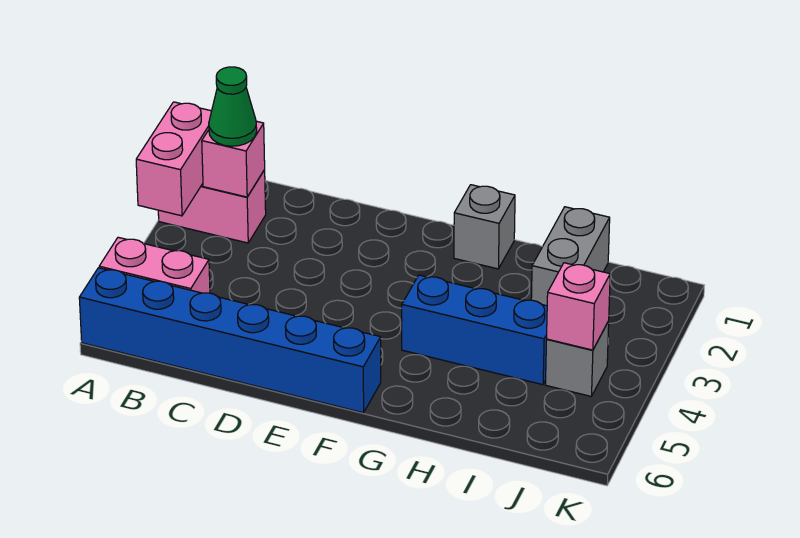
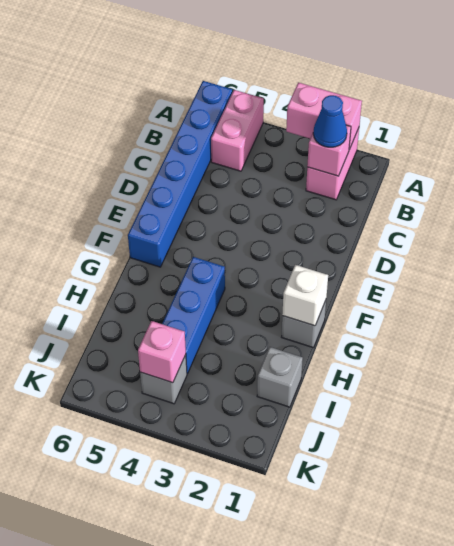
green cone B2 level 3 -> blue cone B2 level 3
none -> white brick G1 level 2
grey brick I1:I2 level 1 -> grey brick I1 level 1

